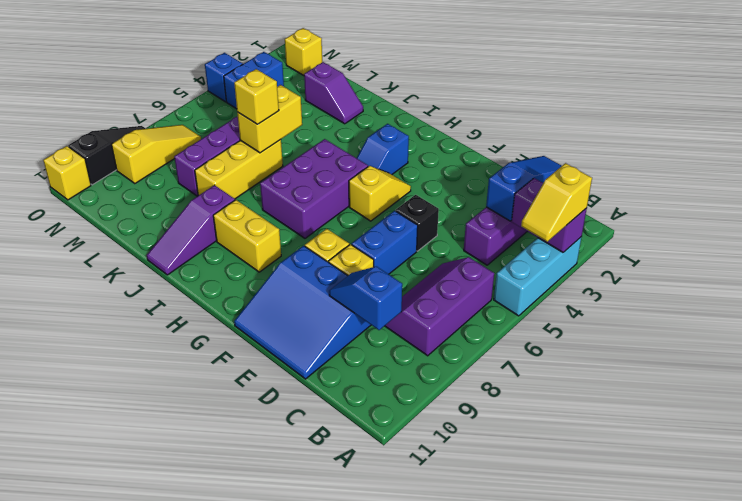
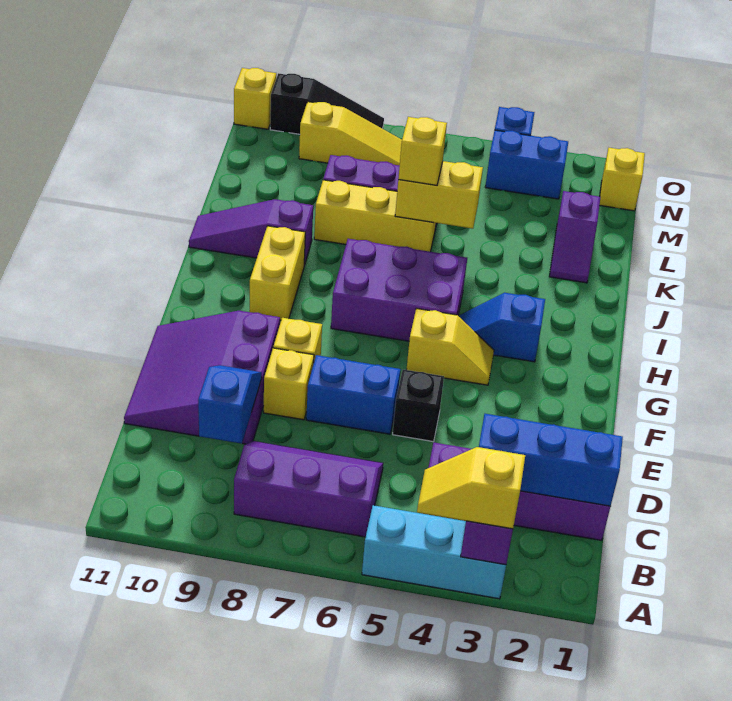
blue slope C1:C3 level 2 top 3 -> blue brick C1:C3 level 2
blue slope D9:F11 level 1 top 9 -> purple slope D9:F11 level 1 top 9

